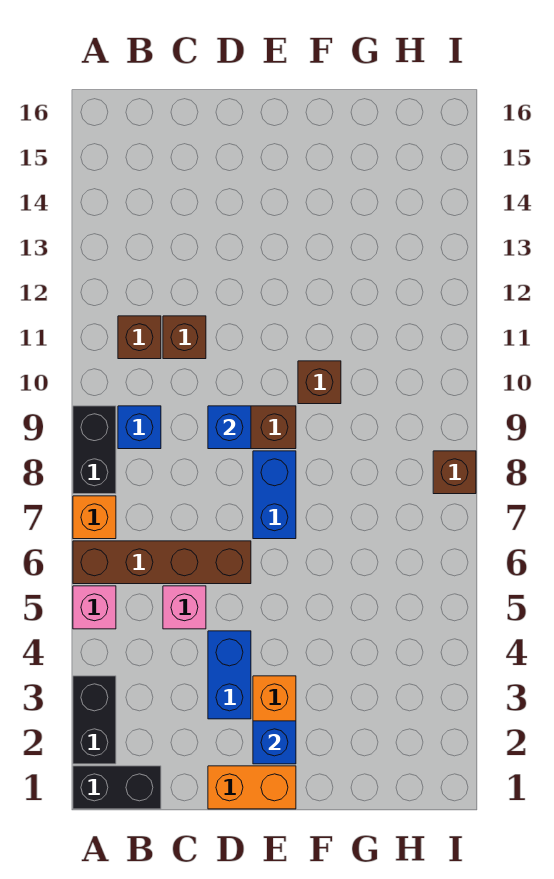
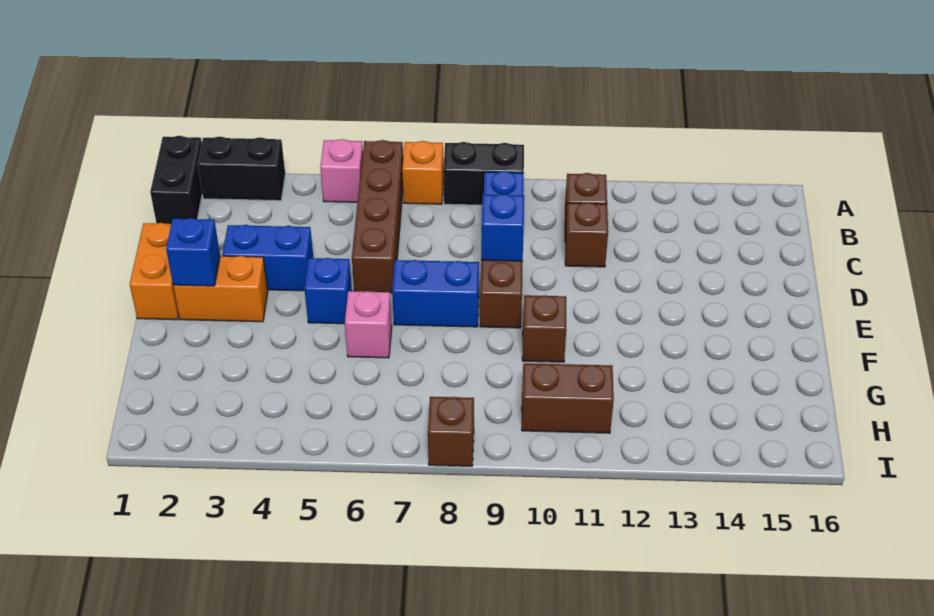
pink brick C5 level 1 -> pink brick F6 level 1
none -> blue brick E5 level 1
none -> brown brick H10:H11 level 1

